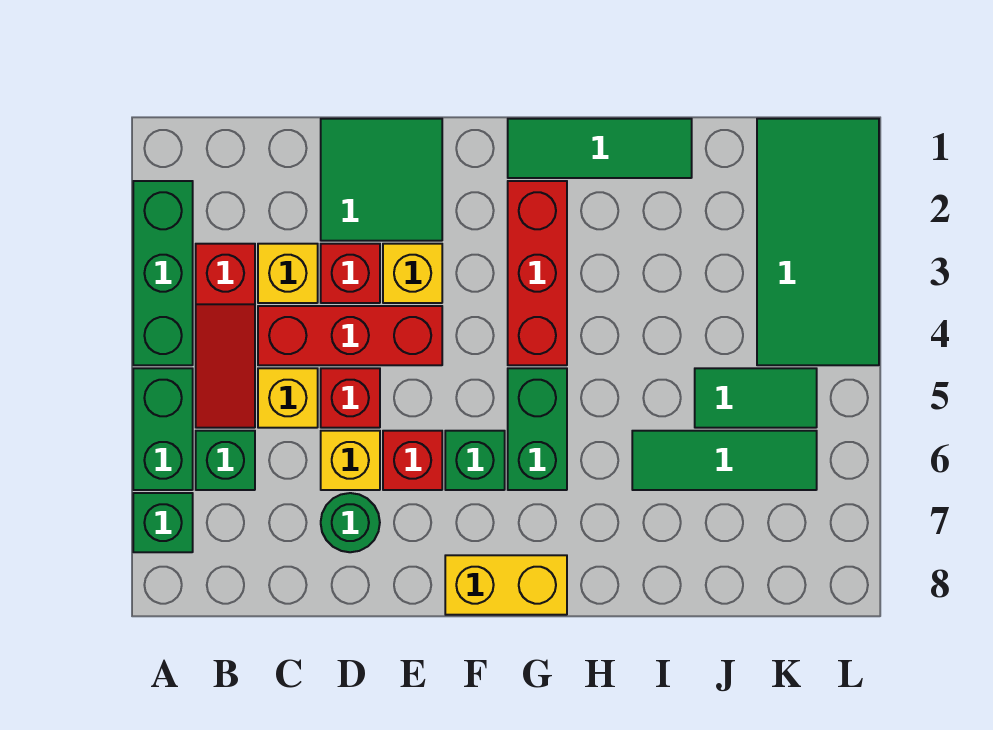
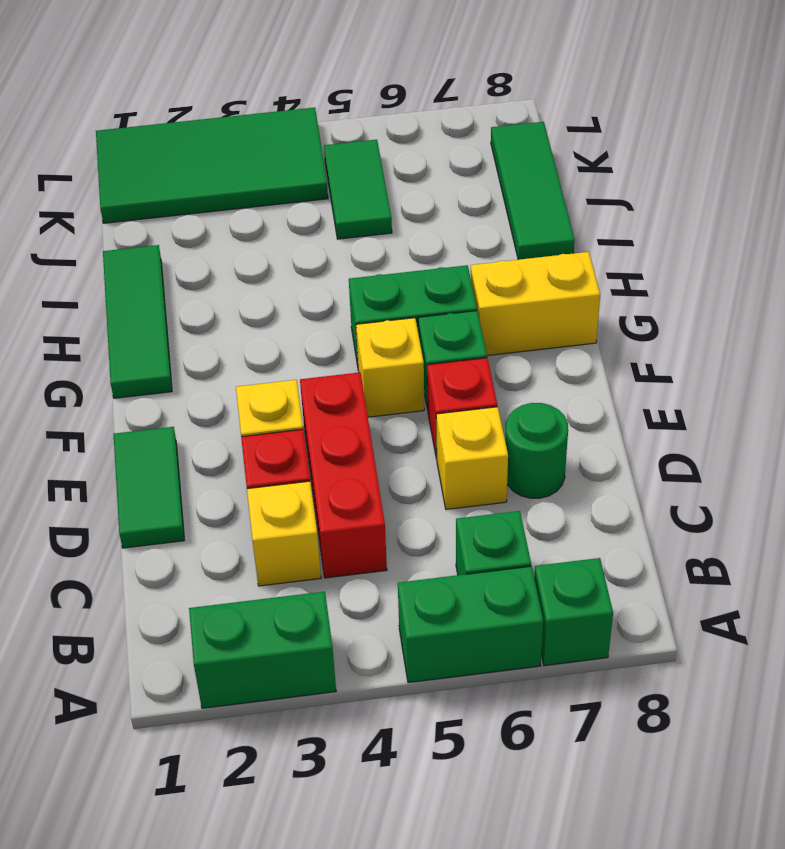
green brick A2:A4 level 1 -> green brick A2:A3 level 1
red slope B3:B5 level 1 top 3 -> none
yellow brick C5 level 1 -> yellow brick F5 level 1
green tile D1:E2 level 1 -> green tile D1:E1 level 1
red brick D5 level 1 -> none
yellow brick F8:G8 level 1 -> yellow brick G7:G8 level 1
red brick G2:G4 level 1 -> none
green tile I6:K6 level 1 -> green tile I8:K8 level 1

